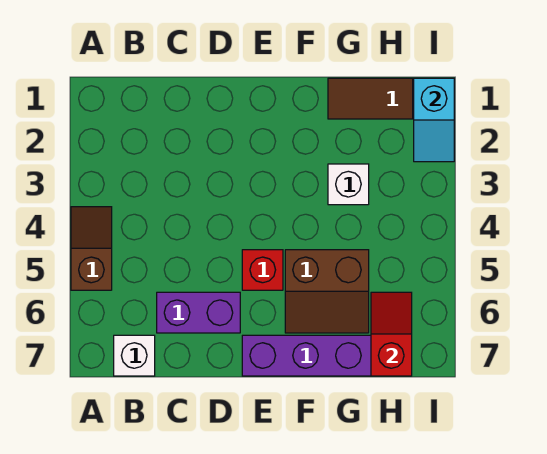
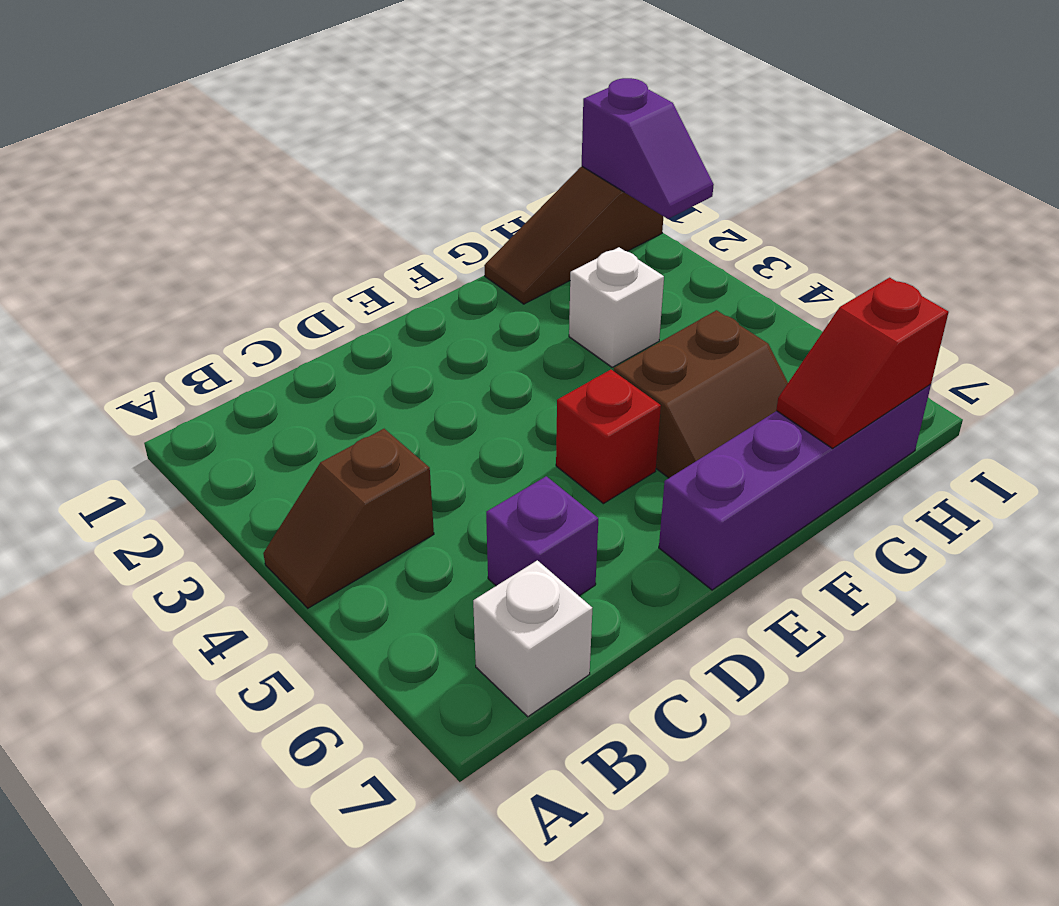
brown slope A4:A5 level 1 top 5 -> brown slope A4:B4 level 1 top B
purple brick C6:D6 level 1 -> purple brick C6 level 1
red slope H6:H7 level 2 top 7 -> red slope G7:H7 level 2 top H
cyan slope I1:I2 level 2 top 1 -> purple slope I1:I2 level 2 top 1

